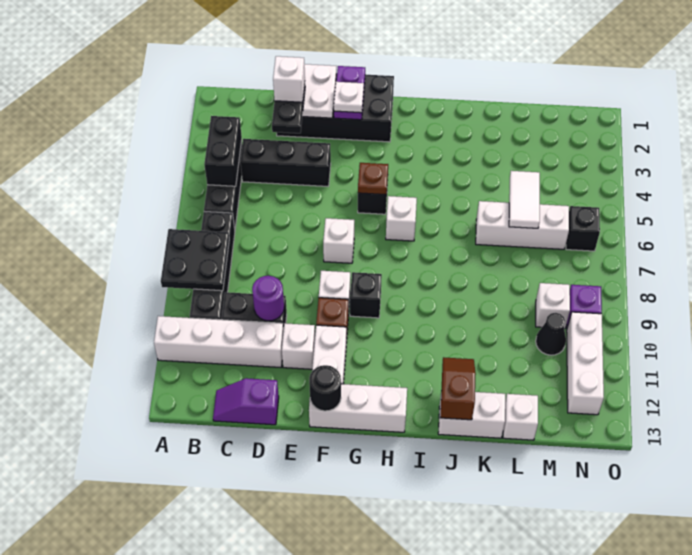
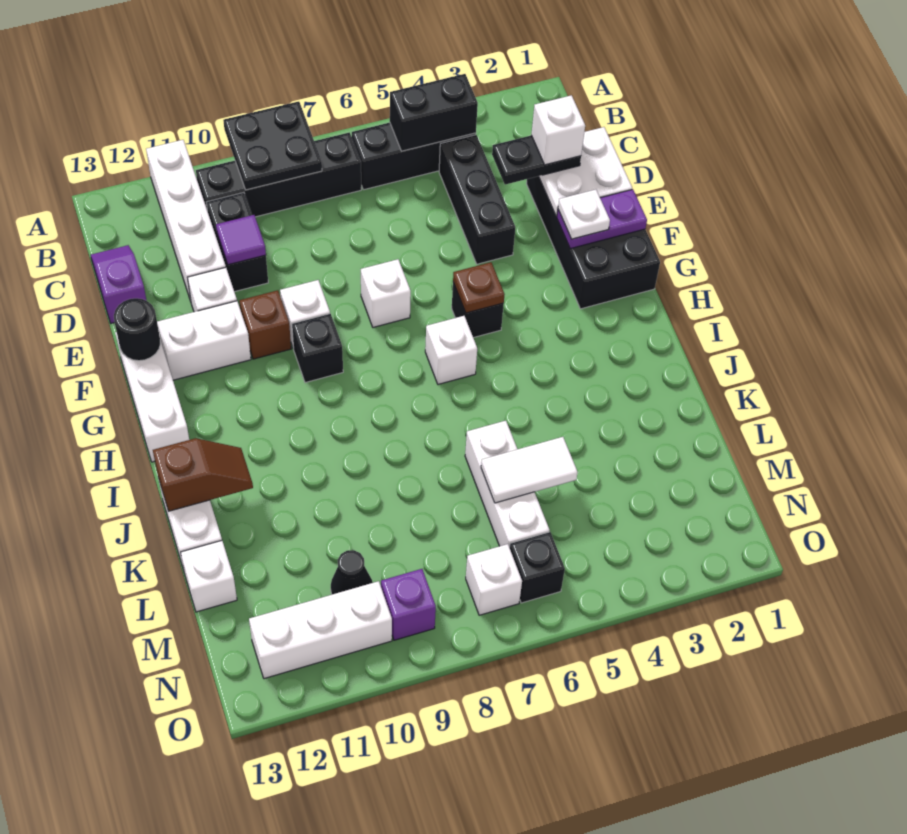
purple round brick D10 level 2 -> purple tile D10 level 2
white brick M9 level 1 -> white brick N7 level 1

